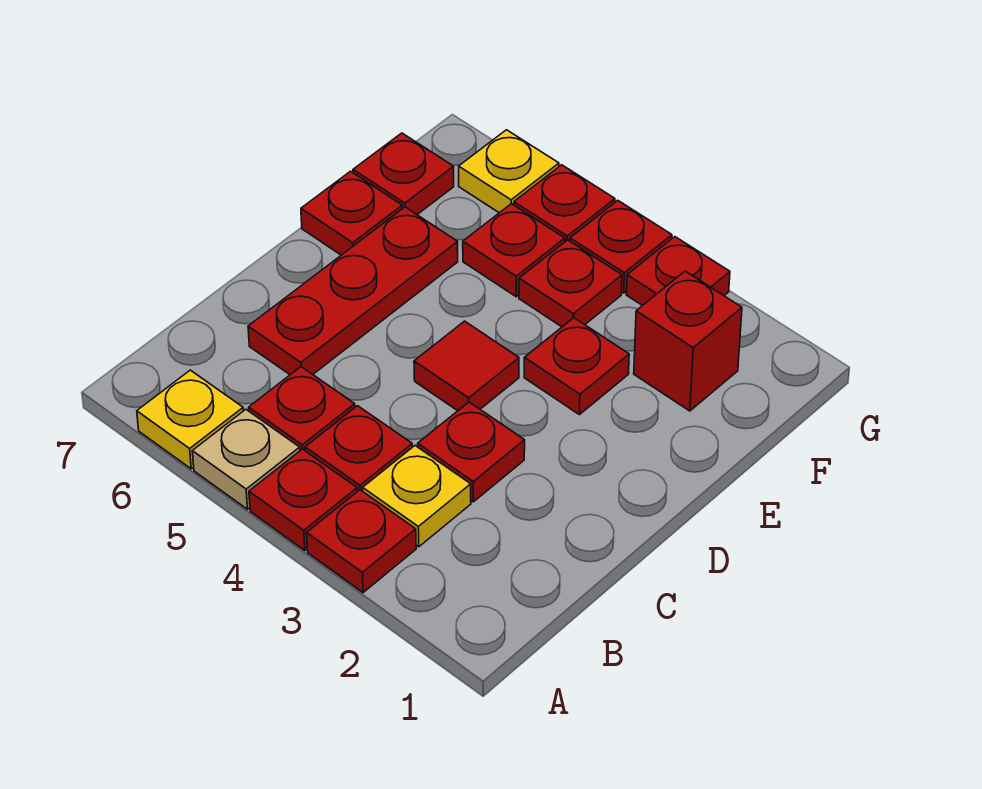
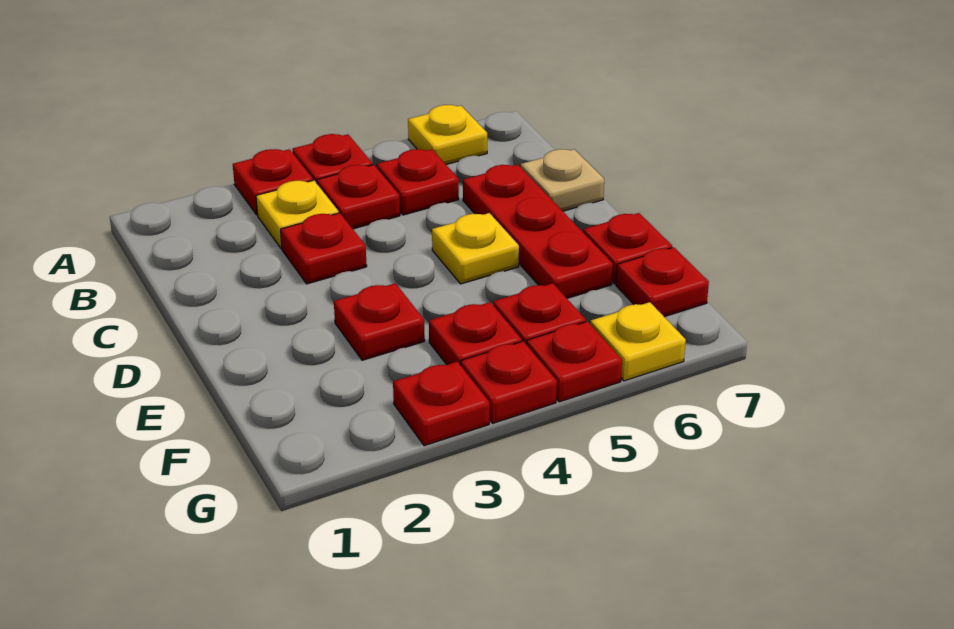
tan plate A5 level 1 -> tan plate C7 level 1
red tile D4 level 1 -> none
none -> yellow plate D5 level 1
red brick F2 level 1 -> none

